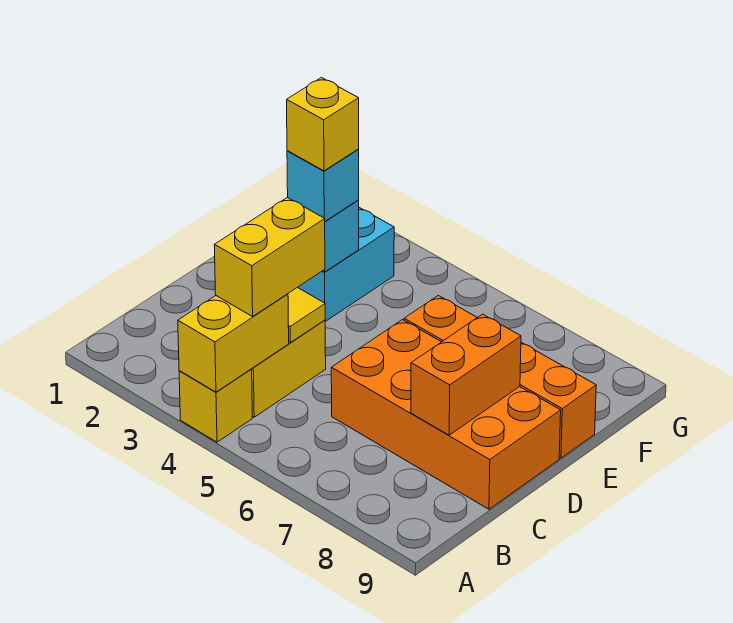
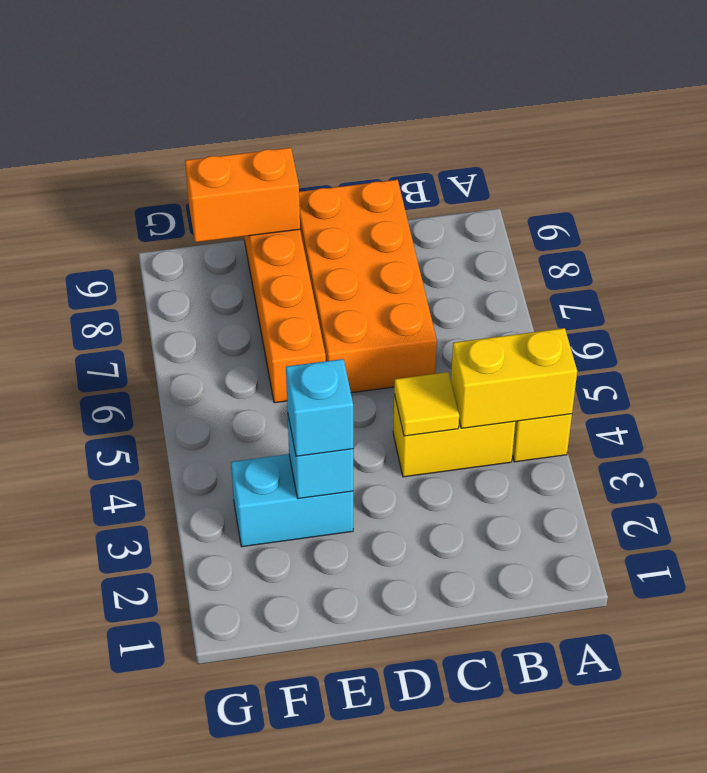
yellow brick B4:C4 level 3 -> none
orange brick C8:D8 level 2 -> orange brick E9:F9 level 2
yellow brick E3 level 4 -> none

